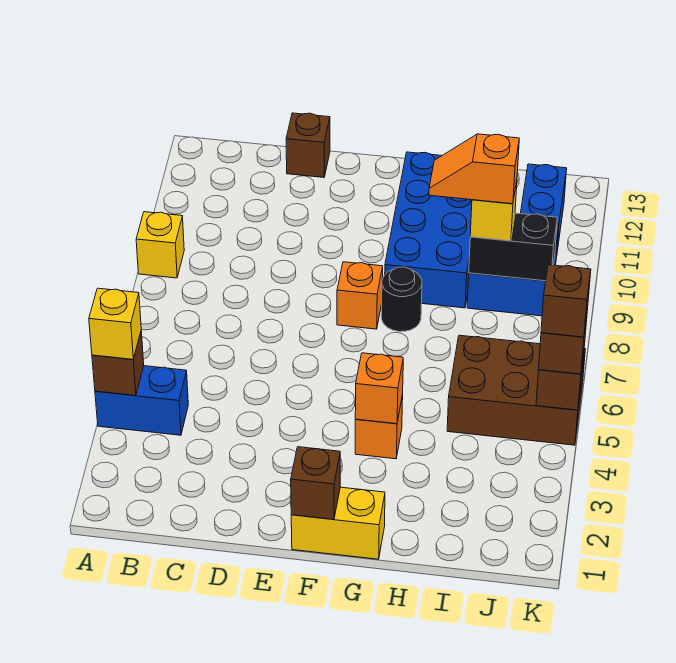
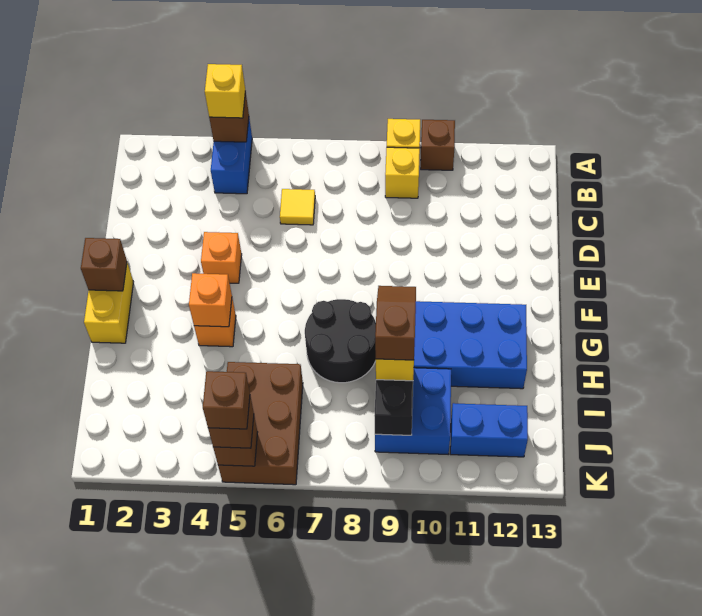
none -> yellow brick B9 level 1
none -> yellow tile C6 level 1
brown brick D13 level 1 -> brown brick A10 level 1
orange brick F8 level 1 -> orange brick E4 level 1
black round brick G8 level 1 -> black round brick G7:H8 level 1
orange slope H9:I9 level 4 top I -> brown slope H9:I9 level 4 top I

